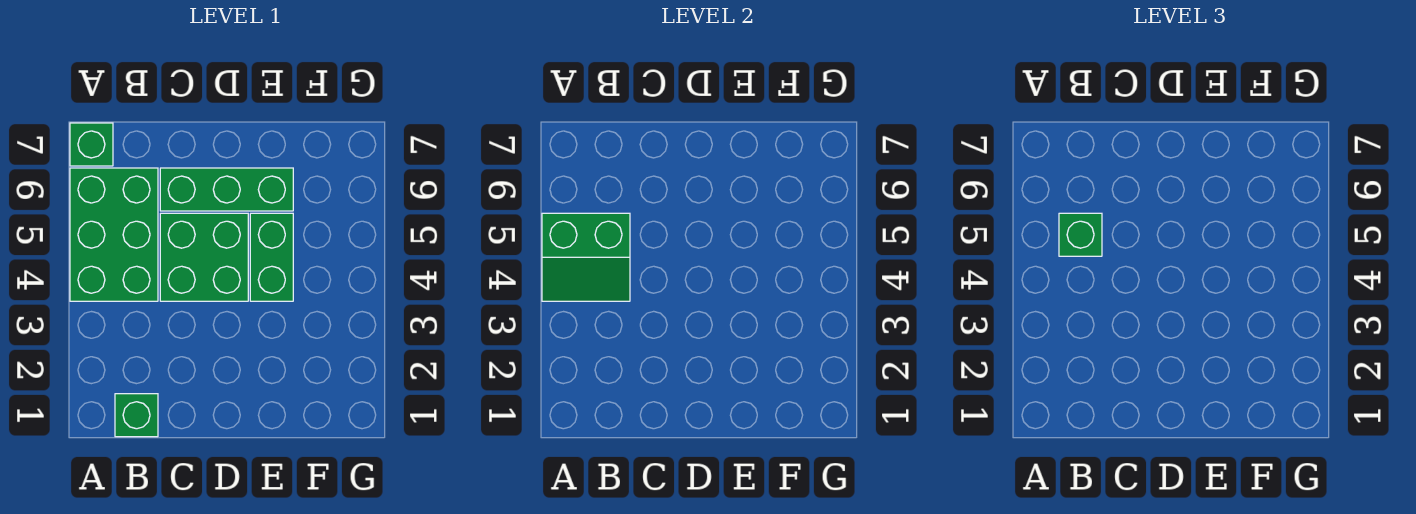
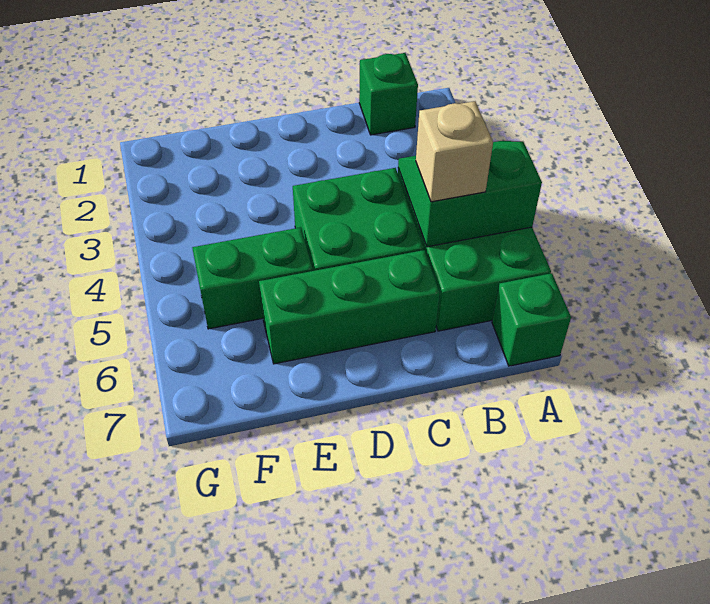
green brick B5 level 3 -> tan brick B5 level 3
green brick E4:E5 level 1 -> green brick E5:F5 level 1

